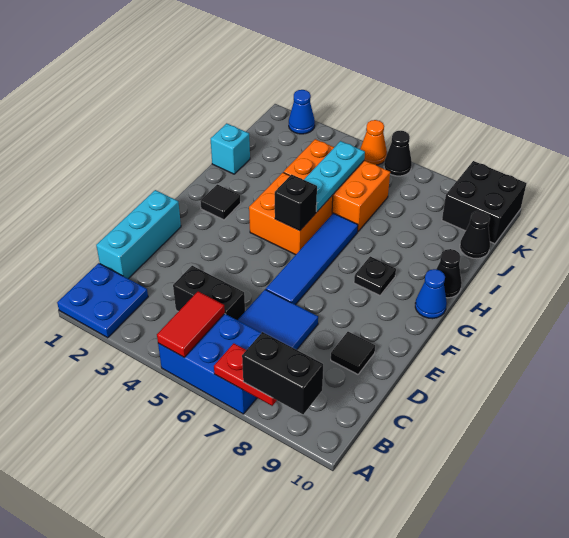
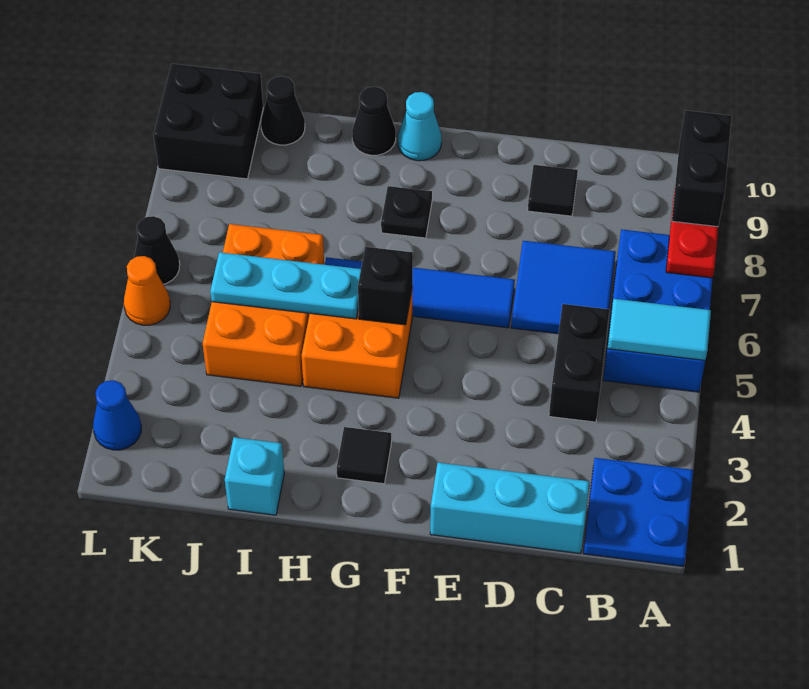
red tile A5:B5 level 2 -> cyan tile A5:B5 level 2
blue cone G10 level 1 -> cyan cone G10 level 1

